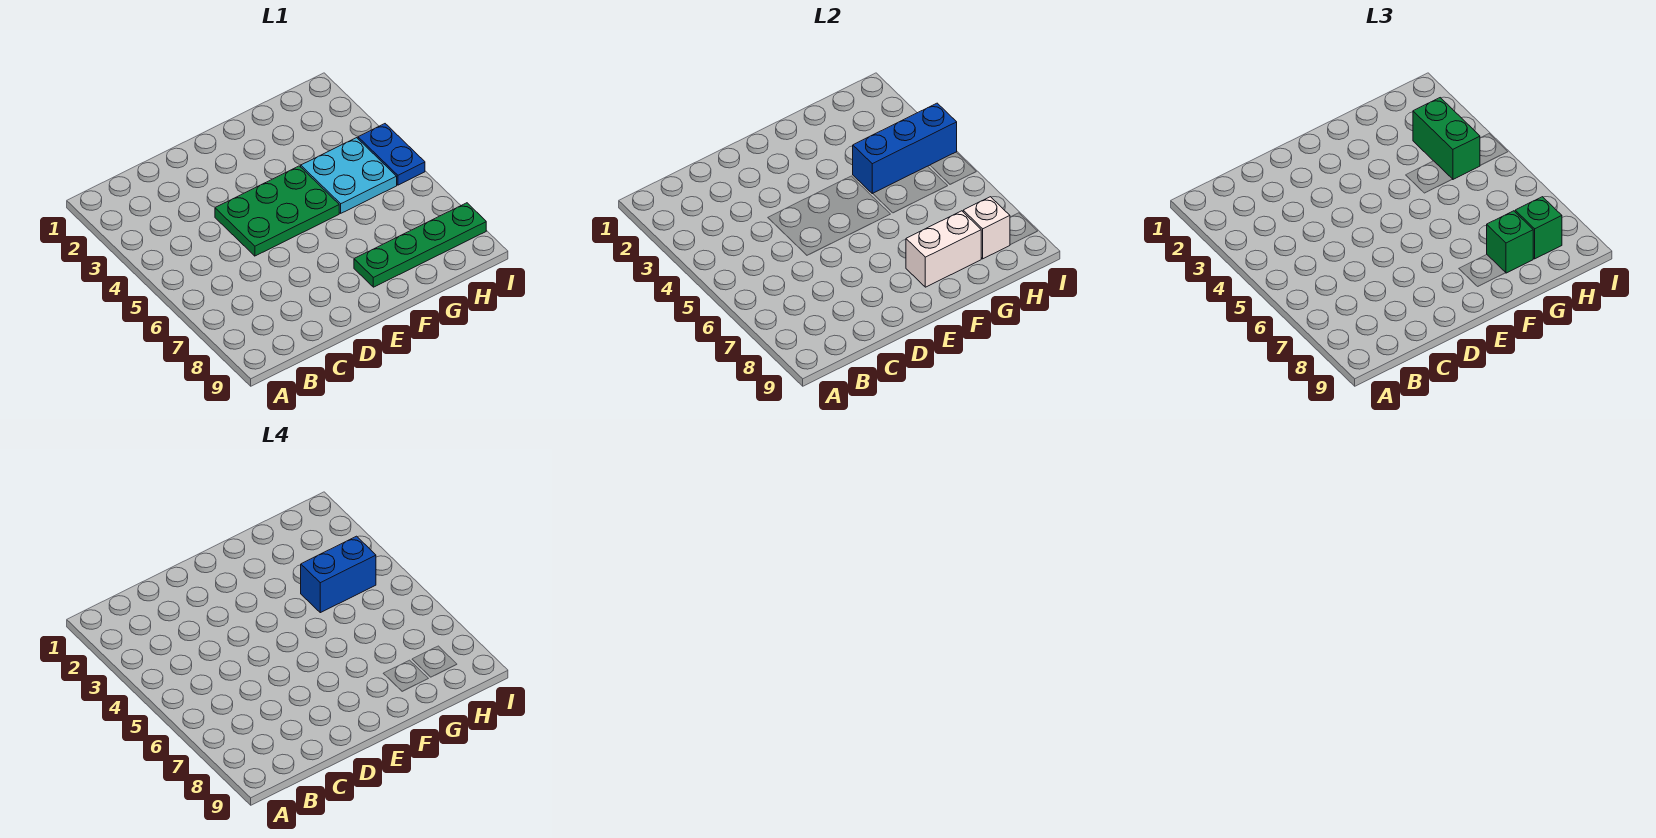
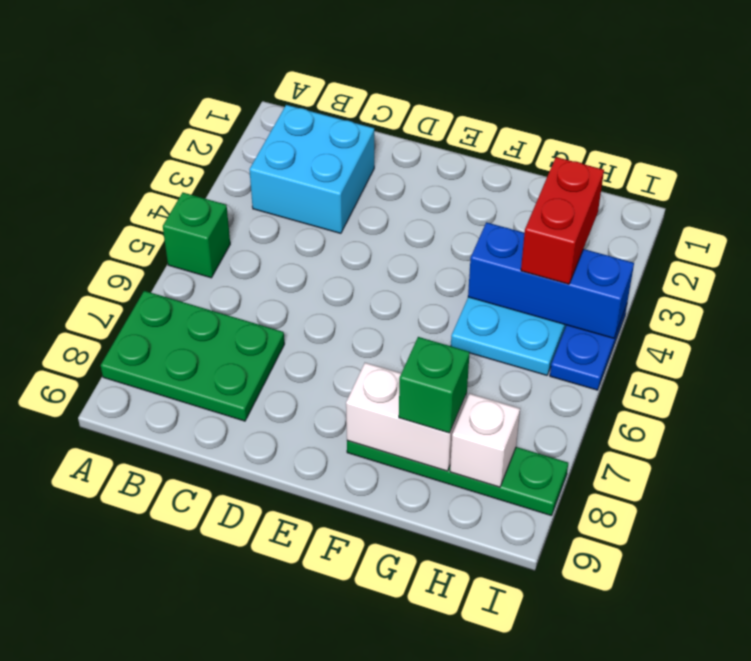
none -> cyan brick B2:C3 level 1
green plate D4:F5 level 1 -> green plate A7:C8 level 1
blue brick G4:H4 level 4 -> none
green brick H3:H4 level 3 -> red brick H3:H4 level 3
green brick H8 level 3 -> green brick A5 level 1

